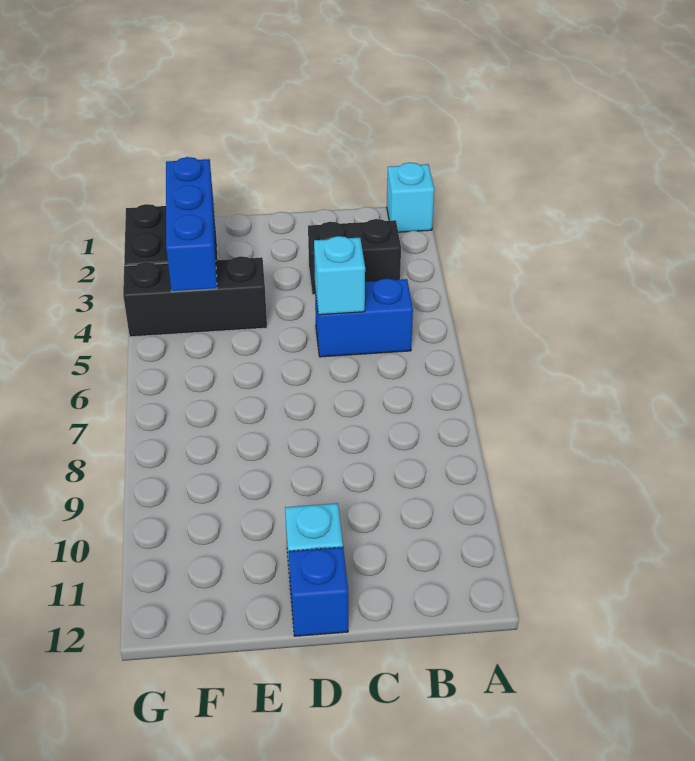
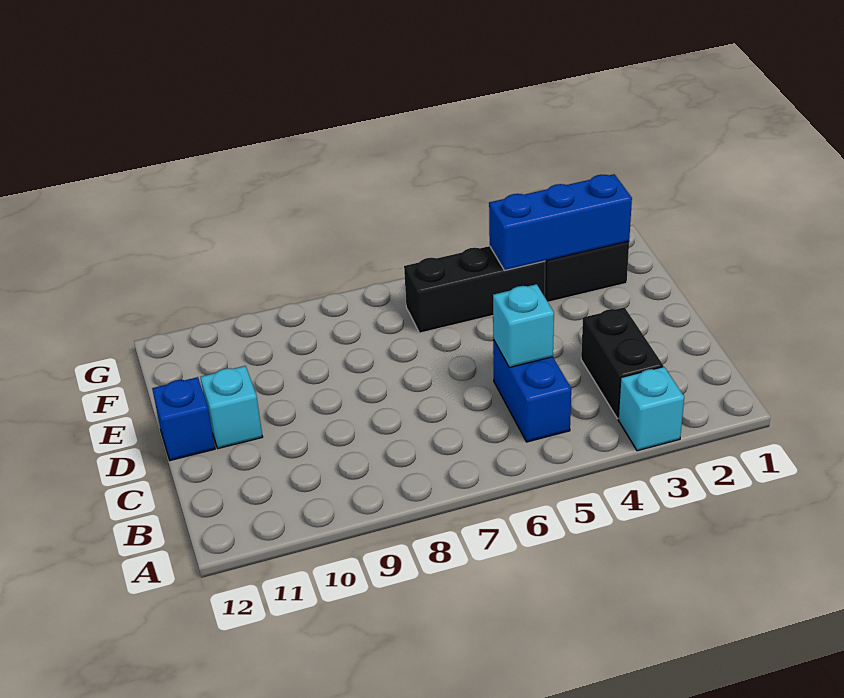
cyan brick A1 level 1 -> cyan brick A3 level 1
black brick E4:G4 level 1 -> black brick F4:F6 level 1

